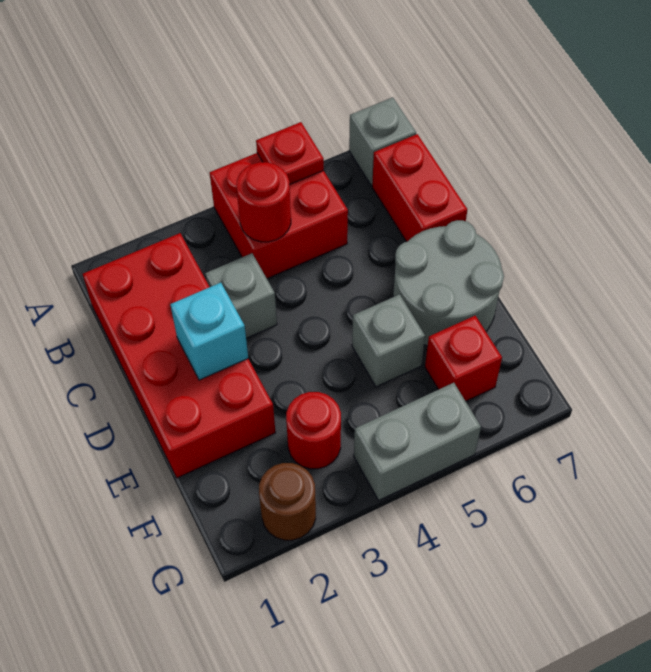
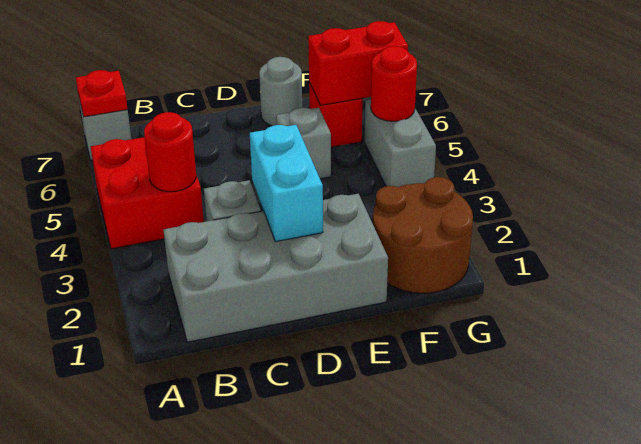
red plate A5 level 2 -> red plate A7 level 2
red brick B1:E2 level 1 -> grey brick B1:E2 level 1
red brick B7:C7 level 1 -> red brick F6:G6 level 2
cyan brick D2 level 2 -> cyan brick D2:D3 level 2
grey round brick D6:E7 level 1 -> grey round brick E7 level 1
red round brick F3 level 1 -> red round brick G5 level 2
brown round brick G2 level 1 -> brown round brick F1:G2 level 1

